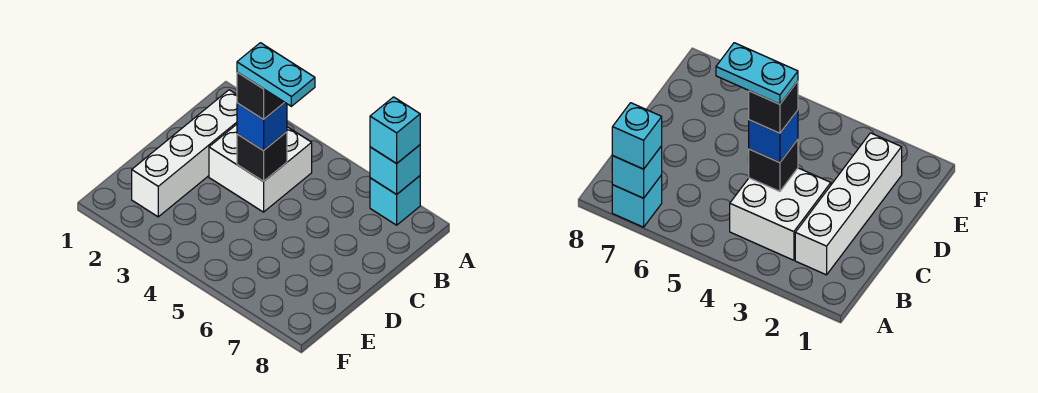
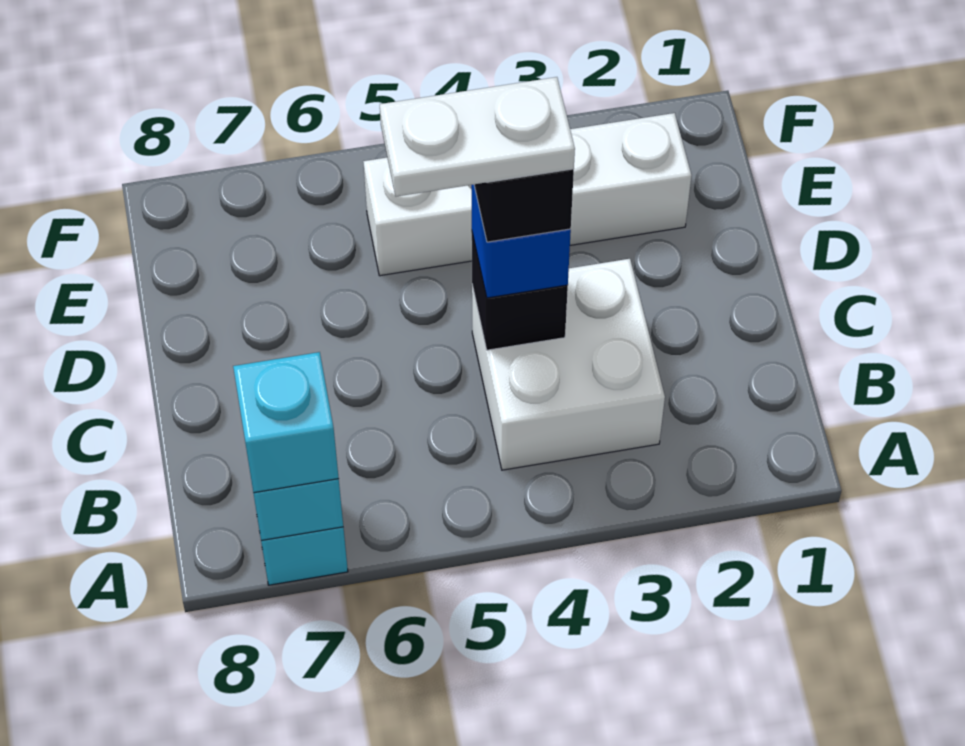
white brick B2:E2 level 1 -> white brick E2:E5 level 1
cyan plate C4:C5 level 5 -> white plate C4:C5 level 5

